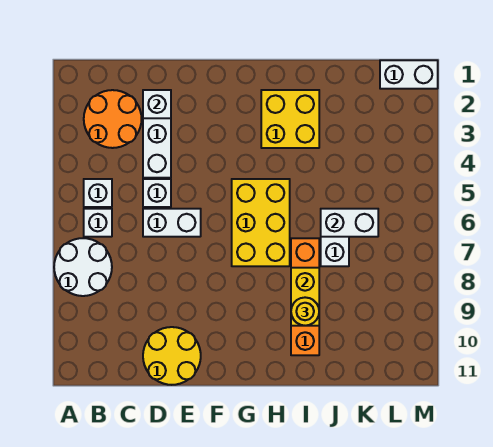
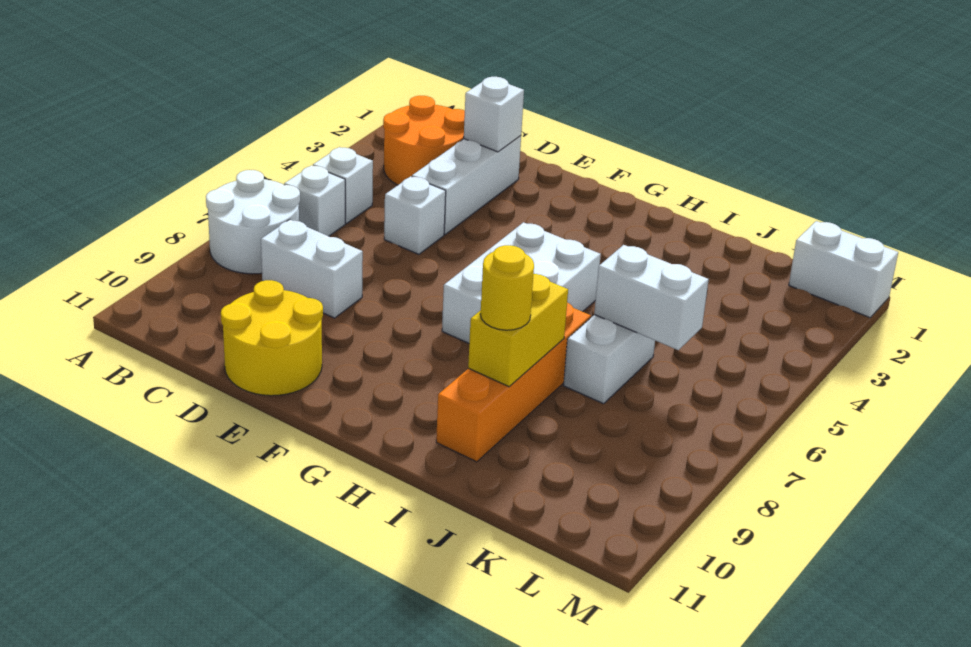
white brick D6:E6 level 1 -> white brick C8:D8 level 1
yellow brick G5:H7 level 1 -> white brick G5:H7 level 1
yellow brick H2:I3 level 1 -> none

